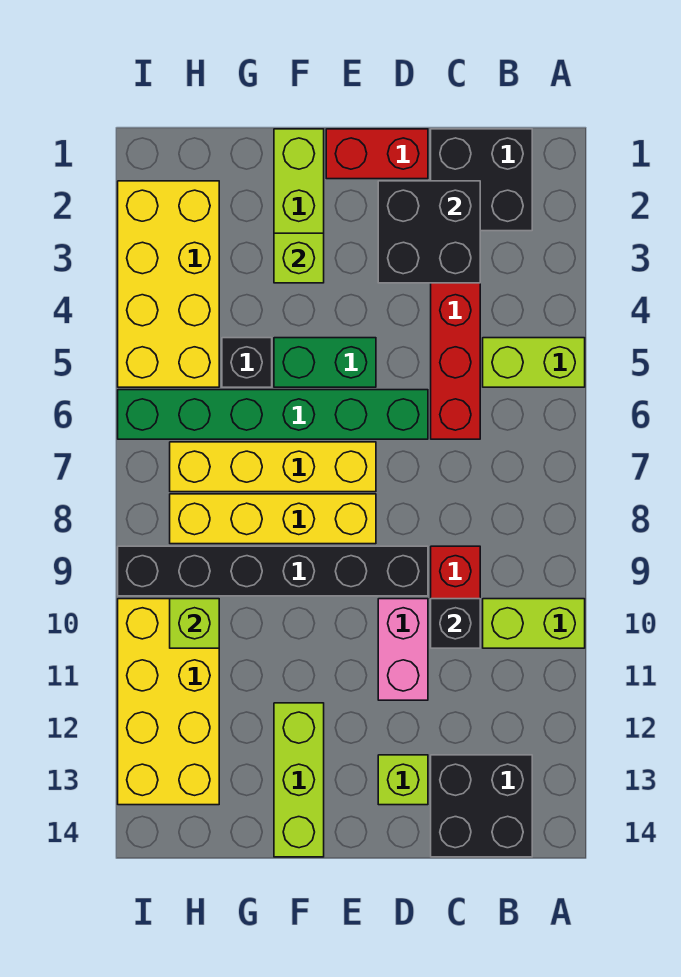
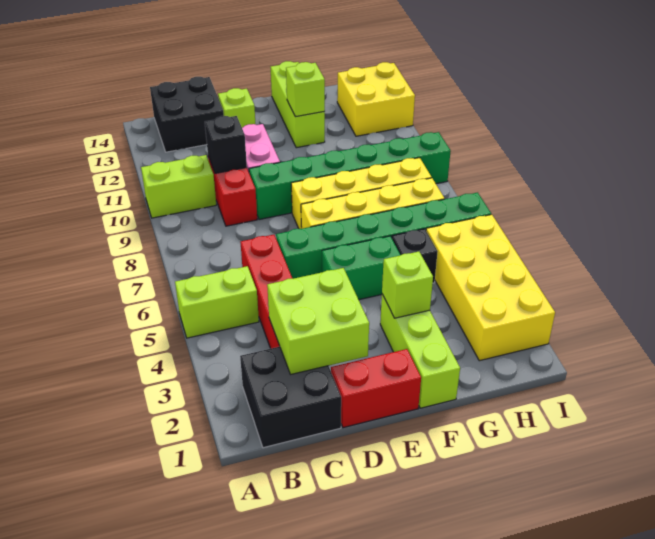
black brick C2:D3 level 2 -> lime brick C2:D3 level 2
black brick D9:I9 level 1 -> green brick D9:I9 level 1
yellow brick H10:I13 level 1 -> yellow brick H12:I13 level 1
lime brick H10 level 2 -> lime brick F12 level 2

